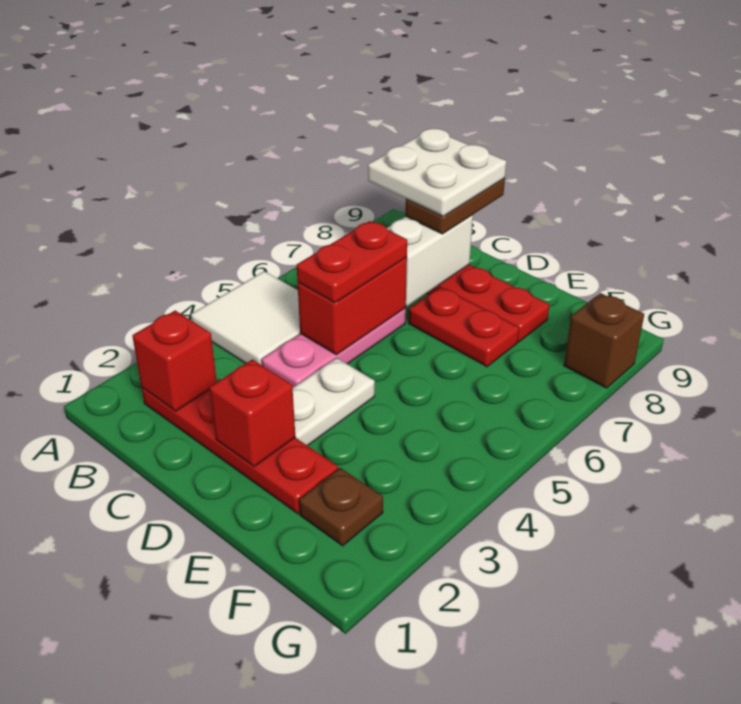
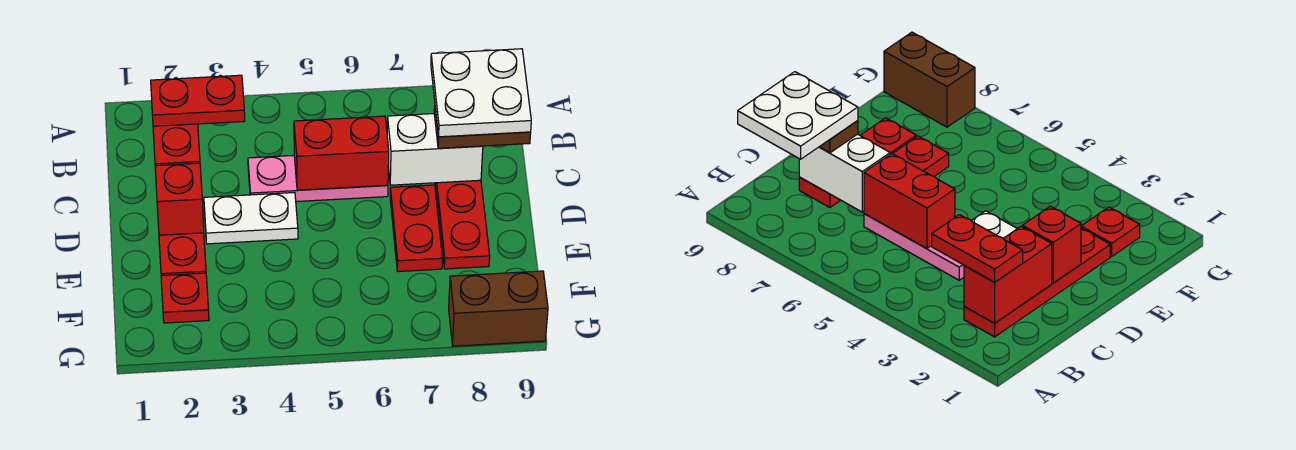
white tile A4:B5 level 1 -> none
red brick B2 level 2 -> red brick B2:C2 level 2
red plate C5:C6 level 3 -> red plate B2:B3 level 3
brown plate F2 level 1 -> red plate F2 level 1
brown brick G8 level 1 -> brown brick G8:G9 level 1

